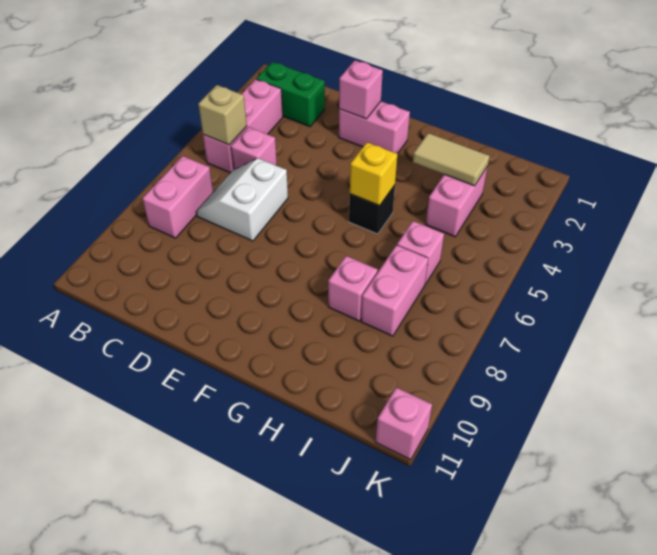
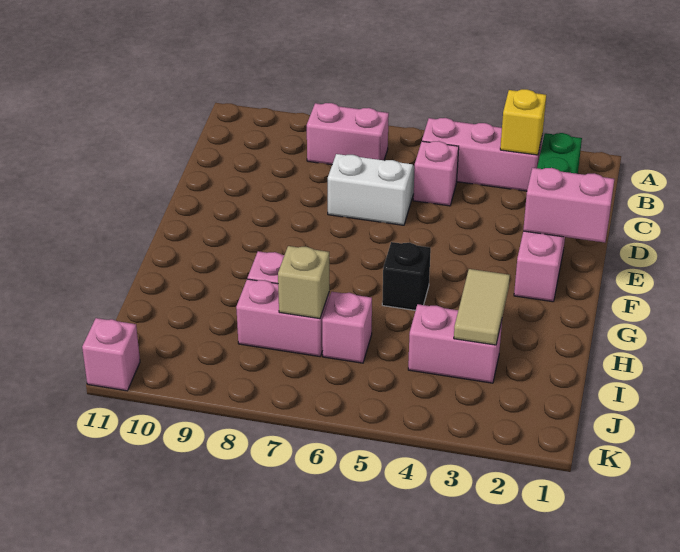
tan brick B5 level 2 -> tan brick I7 level 2
pink brick E2 level 2 -> pink brick E1:E2 level 2
yellow brick G5 level 2 -> yellow brick B3 level 2

